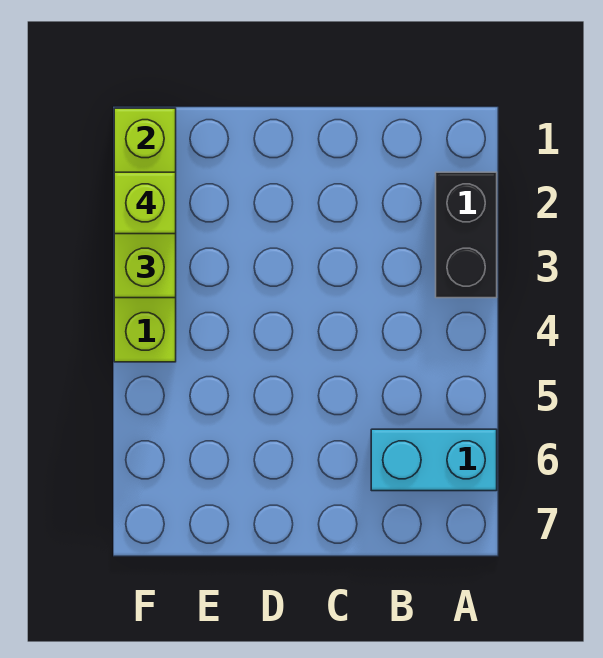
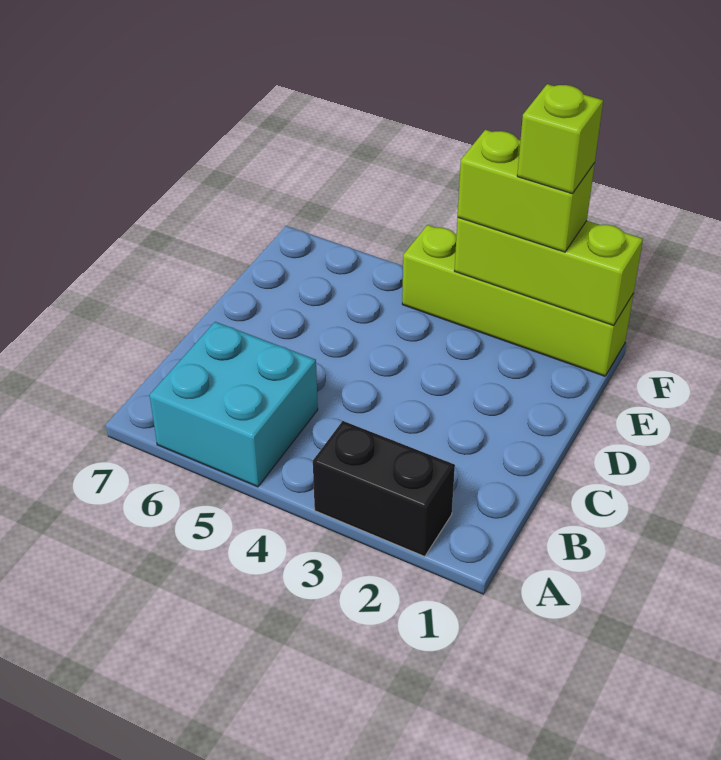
cyan brick A6:B6 level 1 -> cyan brick A5:B6 level 1

